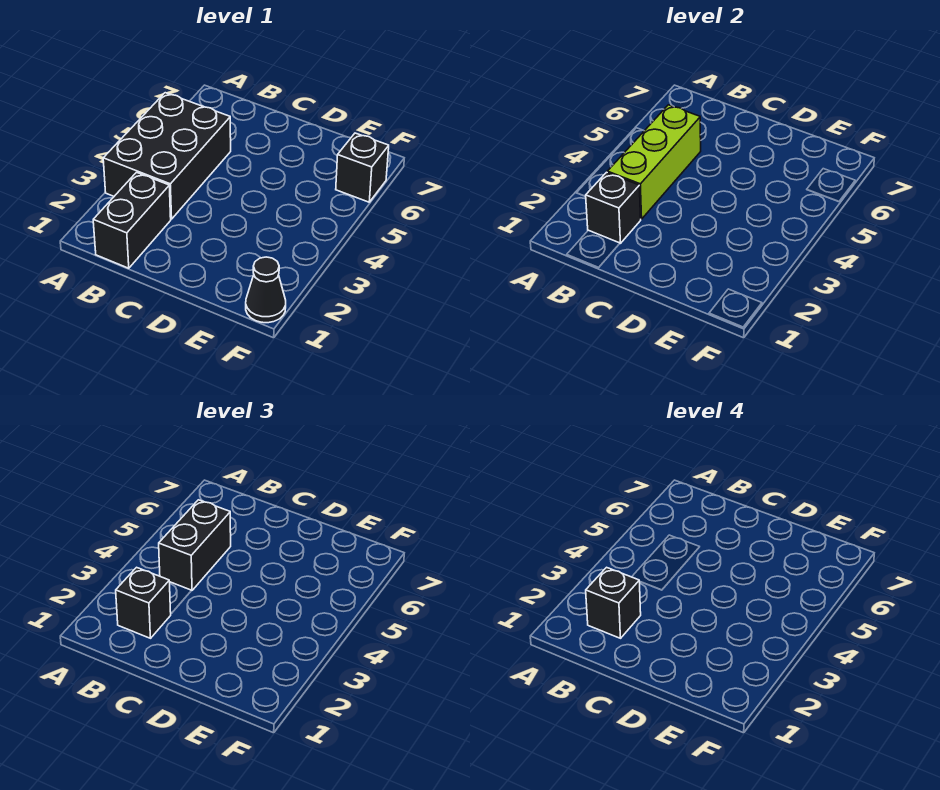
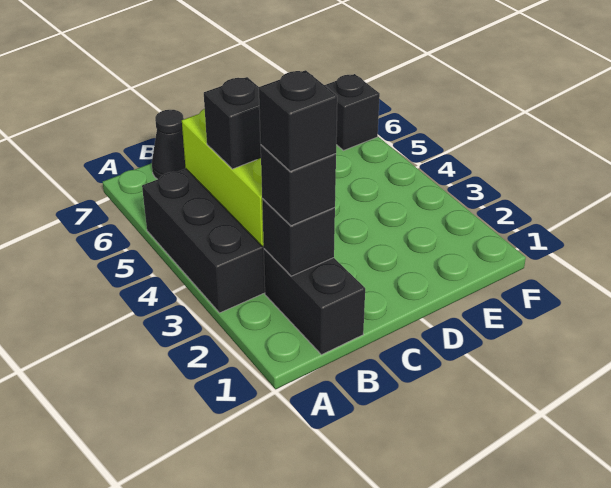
black brick B4:B5 level 3 -> black brick B4 level 3
black cone F1 level 1 -> black cone B7 level 1

